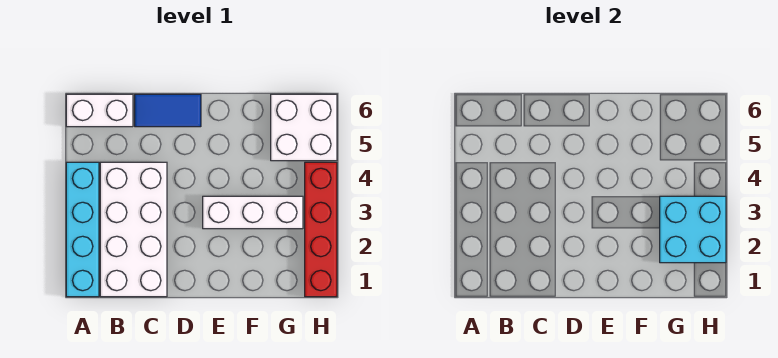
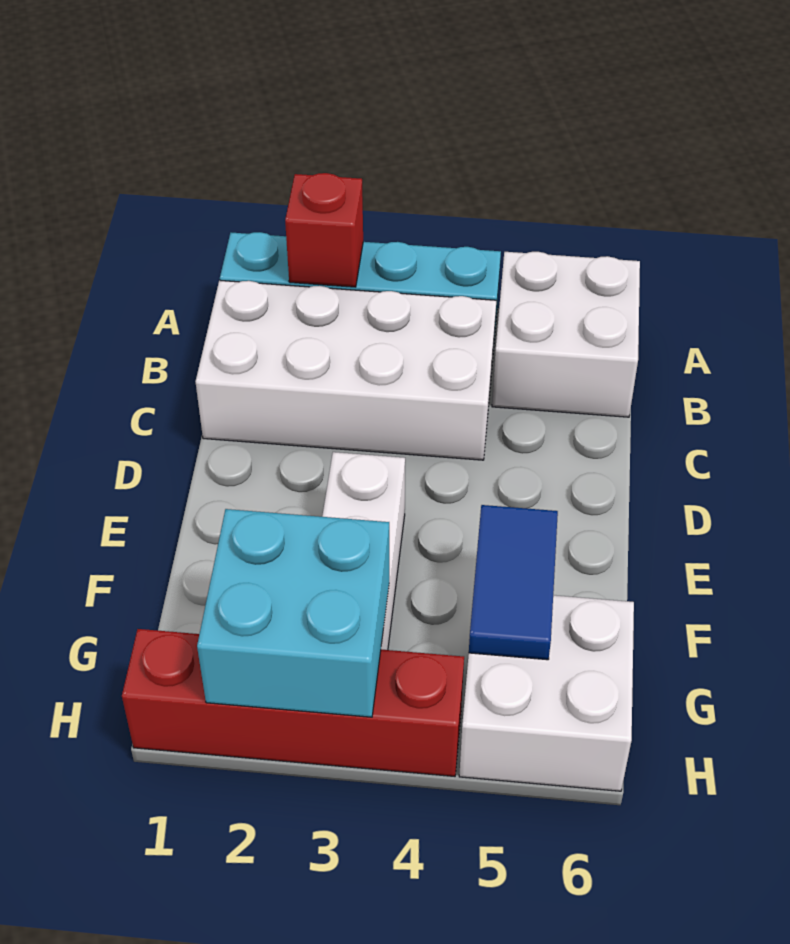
none -> red brick A2 level 2
white brick A6:B6 level 1 -> white brick A5:B6 level 1
blue tile C6:D6 level 1 -> blue tile F5:G5 level 2

